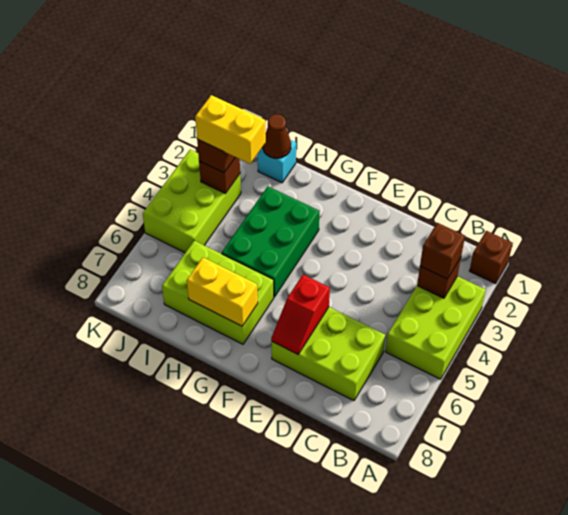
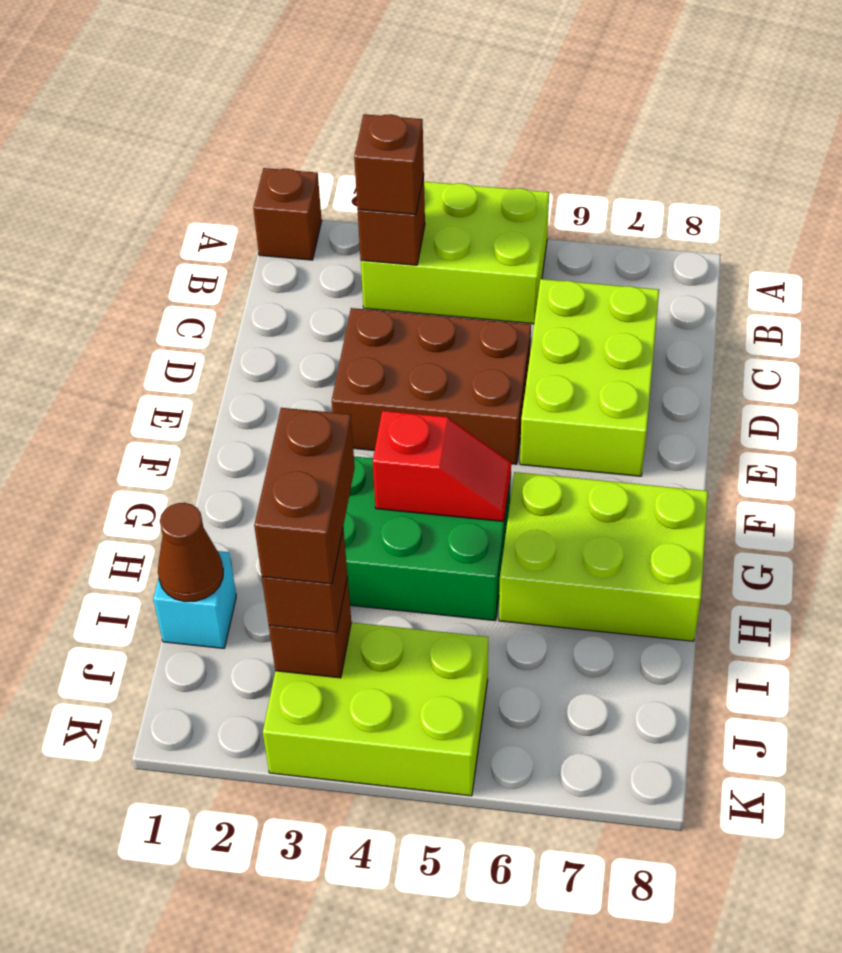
none -> brown brick D3:E5 level 1
red slope E6:E7 level 2 top 6 -> red slope G4:G5 level 2 top 4
lime brick G6:I7 level 1 -> lime brick G6:H8 level 1
yellow brick G7:H7 level 2 -> none
yellow brick I3:J3 level 4 -> brown brick I3:J3 level 4

